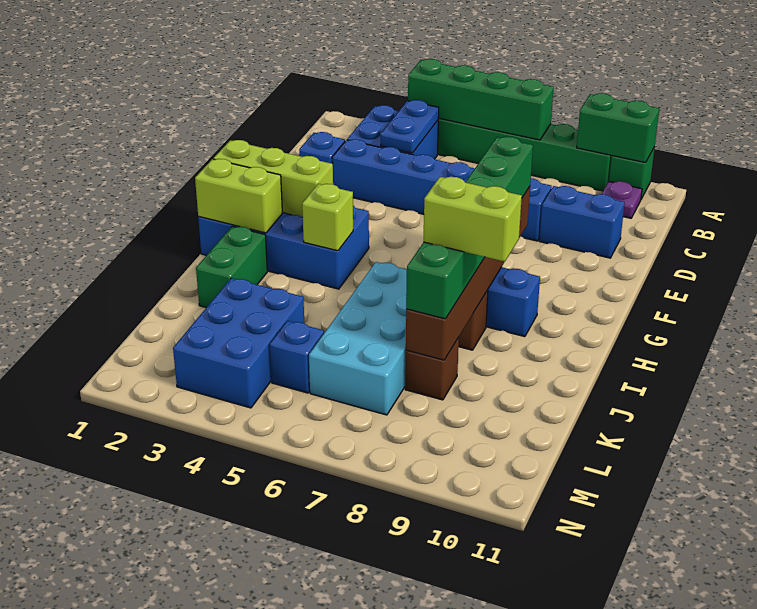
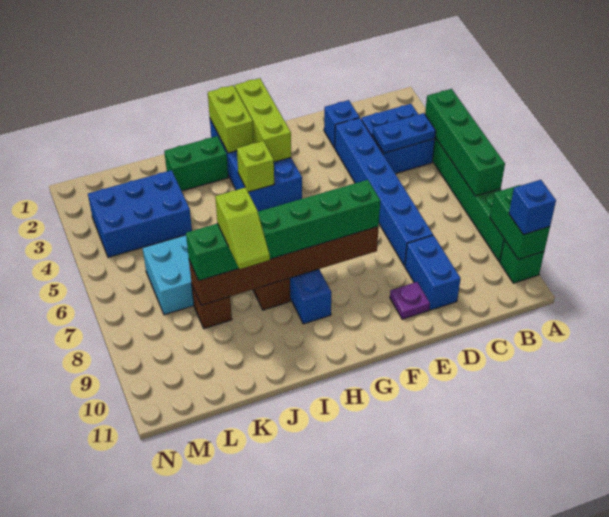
purple plate B10 level 1 -> purple plate E10 level 1
lime brick J8:J9 level 4 -> lime slope J8:J9 level 4 top 8
blue brick L5 level 1 -> blue brick A10 level 3

